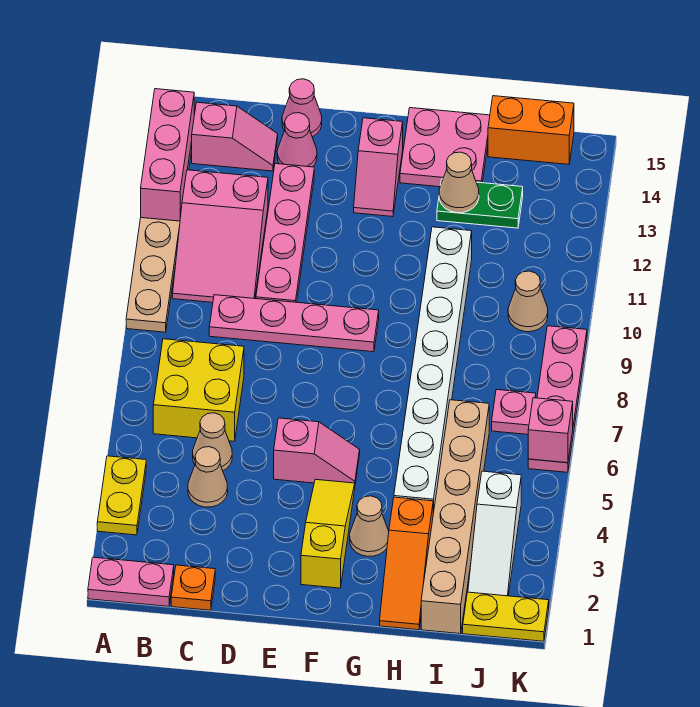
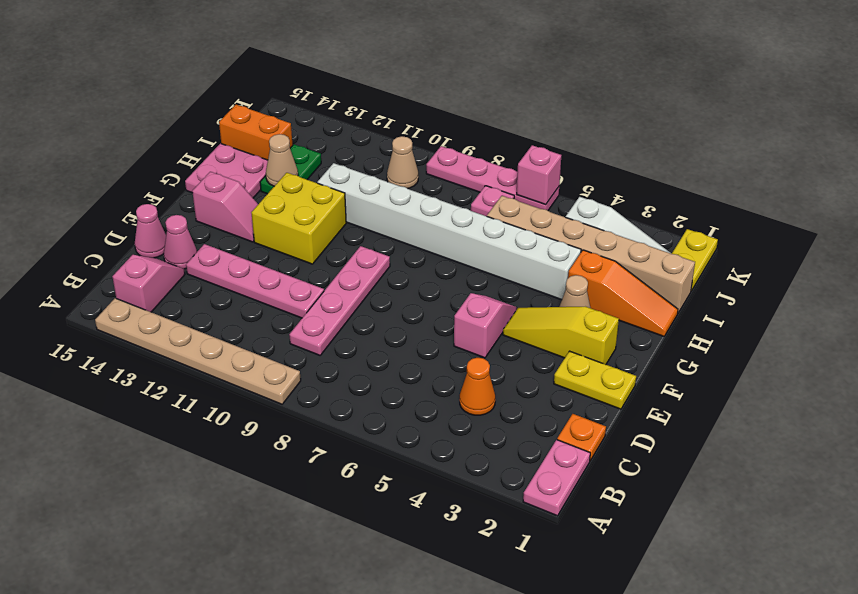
yellow plate A3:A4 level 1 -> yellow plate E1:E2 level 1
pink brick A12:A14 level 2 -> none
yellow brick B6:C7 level 1 -> yellow brick F11:G12 level 1
pink slope B10:C12 level 1 top 12 -> none
tan cone C4 level 1 -> orange cone C4 level 1
tan cone C5 level 1 -> none
orange brick I15:J15 level 1 -> orange brick I14:I15 level 1

